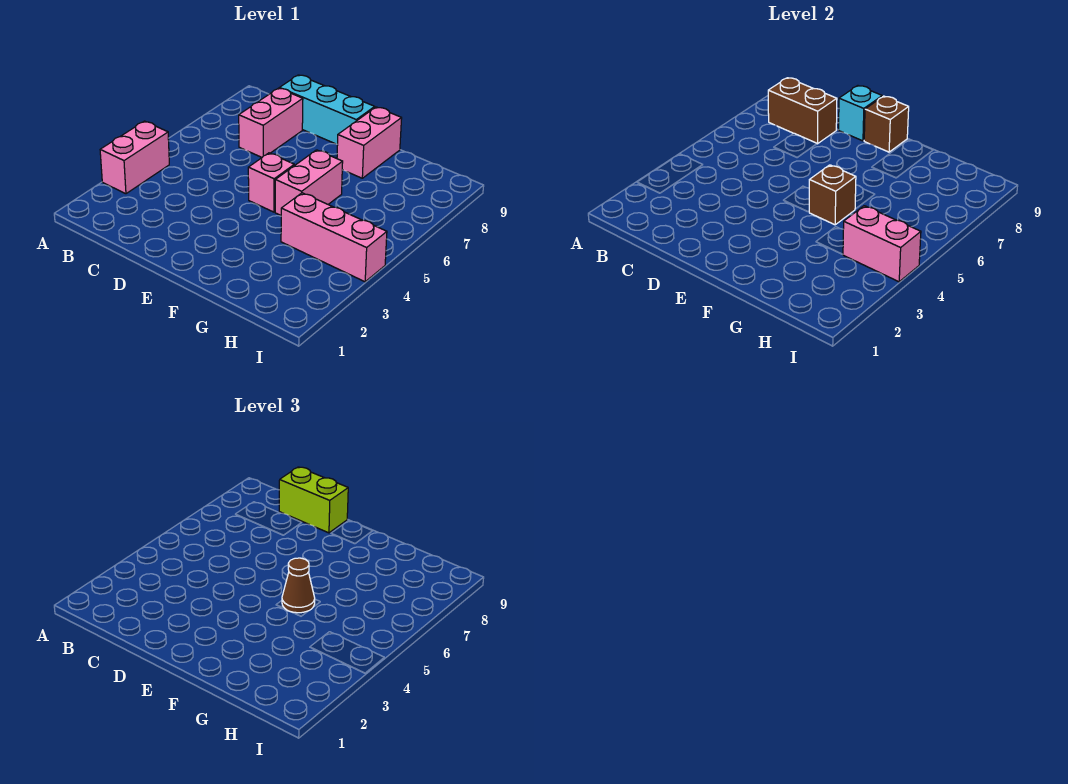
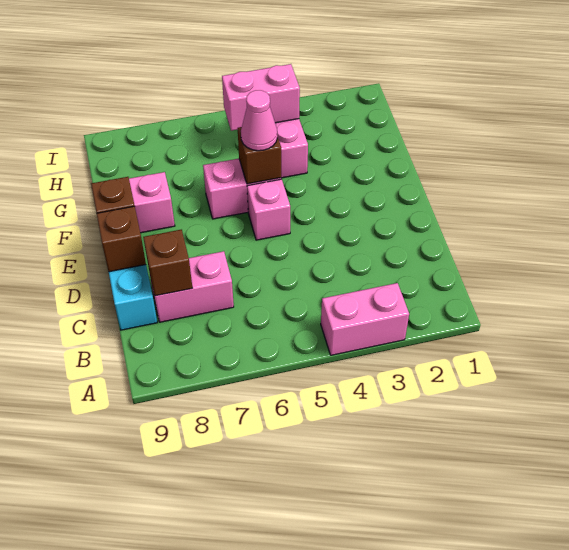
brown brick B8:C8 level 2 -> brown brick C8 level 2
lime brick C9:D9 level 3 -> none
cyan brick D9 level 2 -> brown brick D9 level 2
brown cone F5 level 3 -> pink cone F5 level 3
pink brick H4:I4 level 2 -> pink brick H4:H5 level 2

